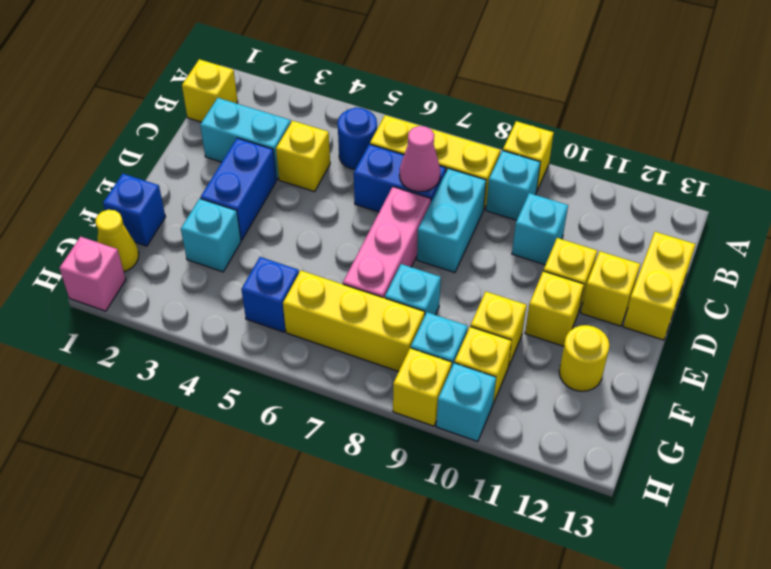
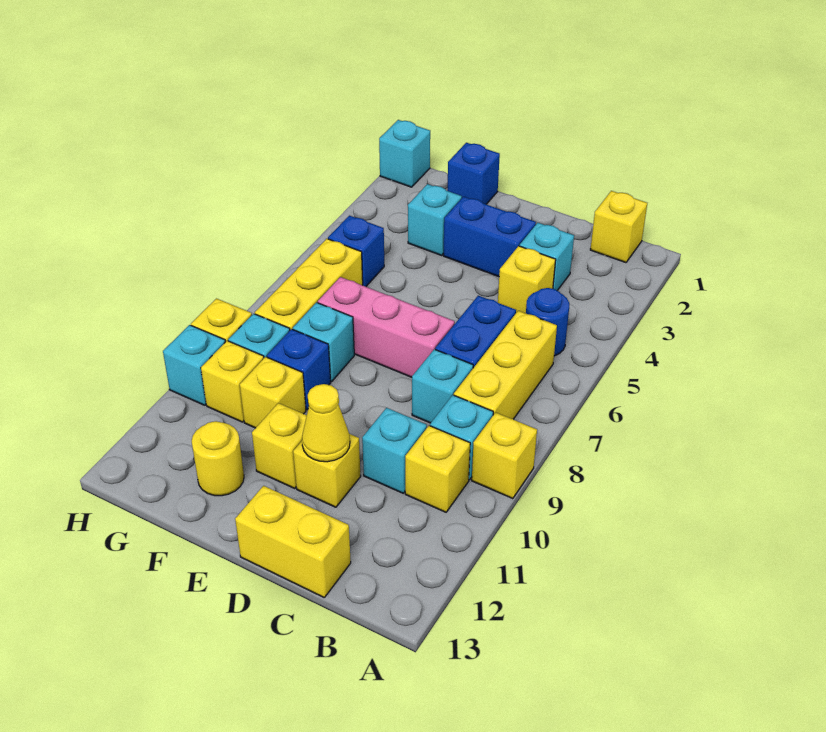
cyan brick C2:C3 level 1 -> cyan brick C3 level 1
pink cone C7 level 2 -> none
cyan brick C8:D8 level 1 -> cyan brick C8 level 1
yellow brick D12 level 1 -> yellow brick B10 level 1
none -> blue brick F9 level 1
yellow cone G1 level 1 -> yellow cone D11 level 2
pink brick H1 level 1 -> cyan brick H1 level 1

